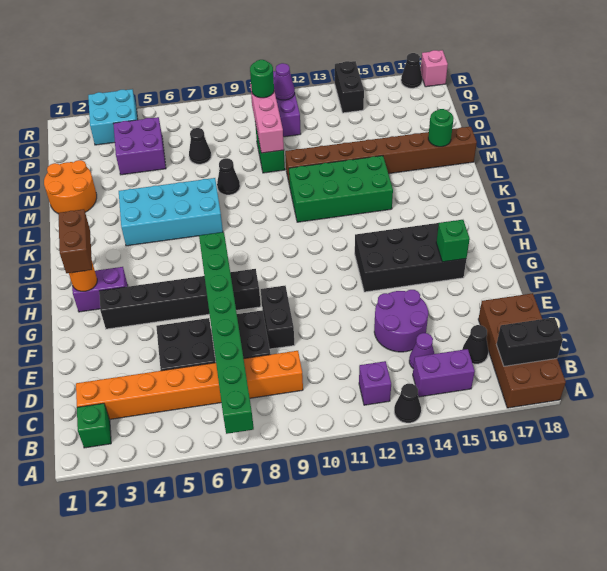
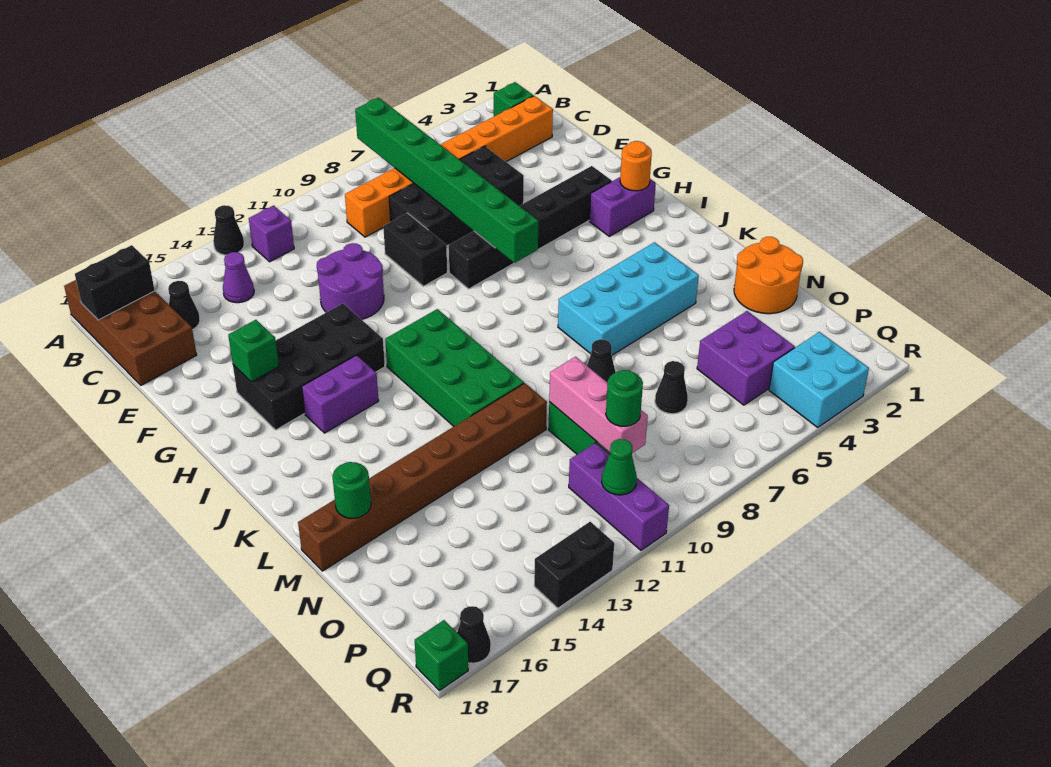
purple brick B14:B15 level 1 -> purple brick I14:I15 level 1
purple round brick D13:E14 level 1 -> purple round brick E11:F12 level 1
brown brick H2:I2 level 3 -> none
green brick K11:L14 level 1 -> green brick I11:L12 level 1
purple cone Q11 level 2 -> green cone Q11 level 2
black brick Q14:R14 level 1 -> black brick R13:R14 level 1
pink brick R18 level 1 -> green brick R18 level 1

